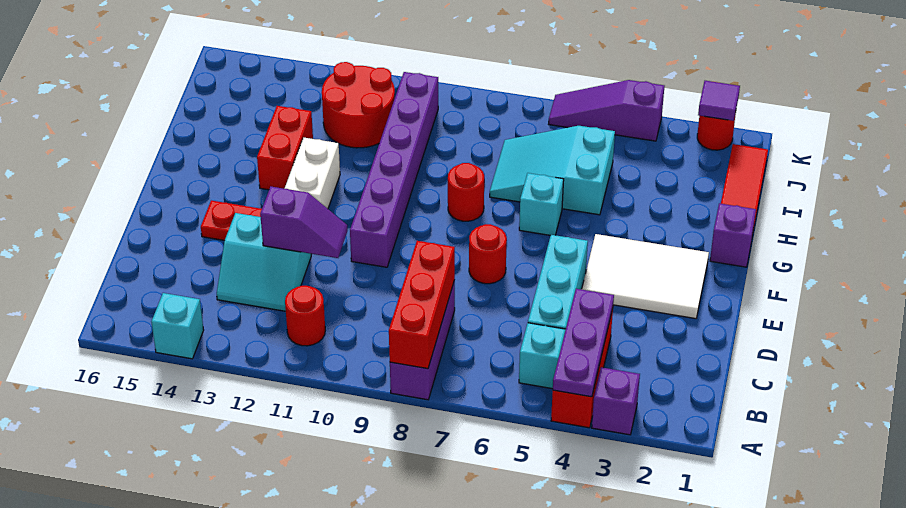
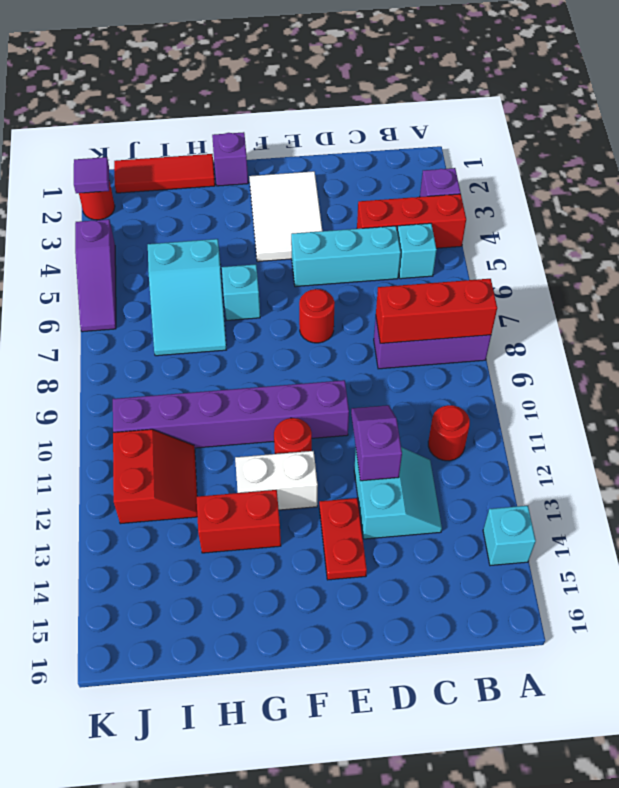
purple plate A4:C4 level 2 -> none
red round brick G8 level 1 -> red round brick F11 level 1
red round brick I11:J12 level 1 -> red slope I11:J12 level 1 top J

